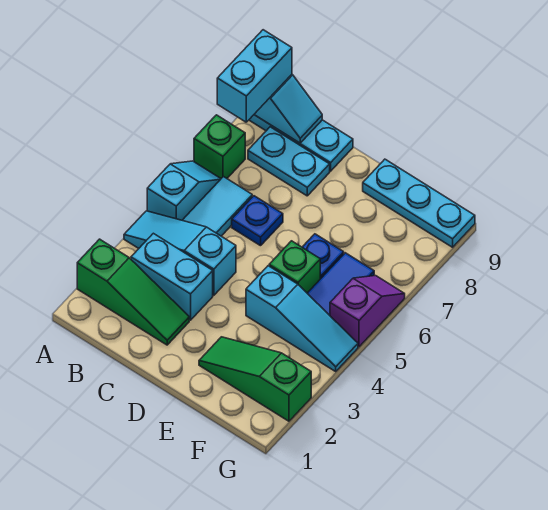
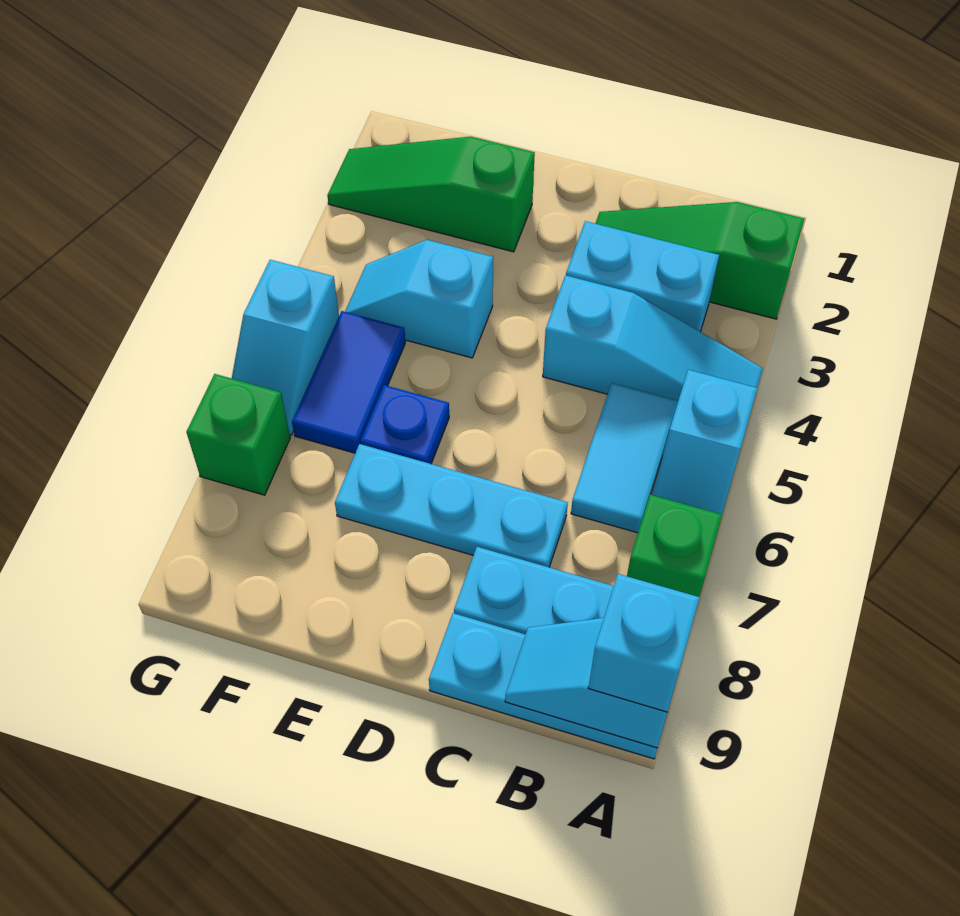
cyan brick A8:A9 level 3 -> cyan brick A9 level 3
blue plate C6 level 1 -> none
green slope E2:G2 level 1 top G -> green slope E2:G2 level 1 top E
cyan slope E4:G4 level 1 top E -> cyan slope E4:F4 level 1 top E
green brick E5 level 1 -> green brick G7 level 1
cyan plate E9:G9 level 1 -> cyan plate C7:E7 level 1
purple slope G5:G6 level 1 top 5 -> cyan slope G5:G6 level 1 top 5

